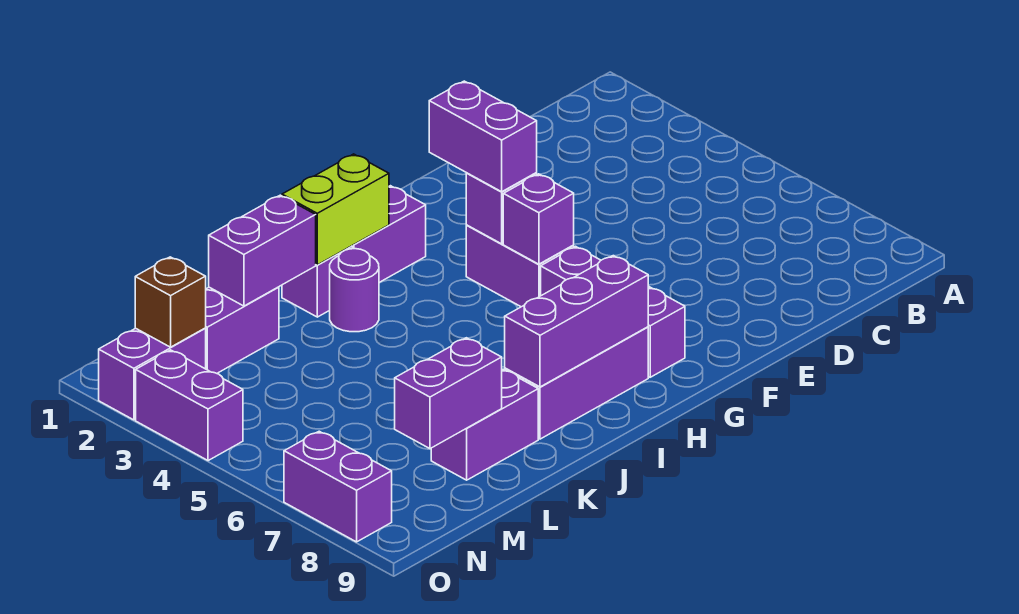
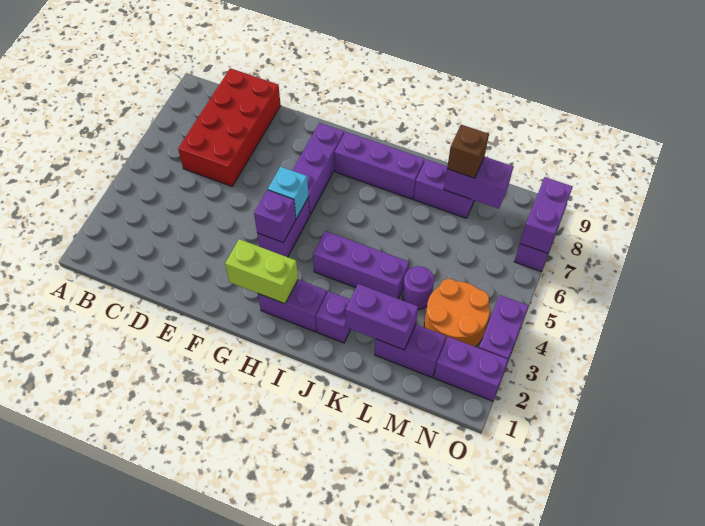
none -> red brick C6:D9 level 1
purple brick G3:G4 level 3 -> purple brick O7:O8 level 2
purple brick G5 level 2 -> cyan brick G5 level 2
purple brick H8:J8 level 2 -> purple brick I4:K4 level 1
lime brick I2:J2 level 2 -> lime brick G2:H2 level 2
purple round brick J3 level 1 -> purple round brick L4 level 1
none -> orange round brick M3:N4 level 1
brown brick N2 level 2 -> brown brick L8 level 3

